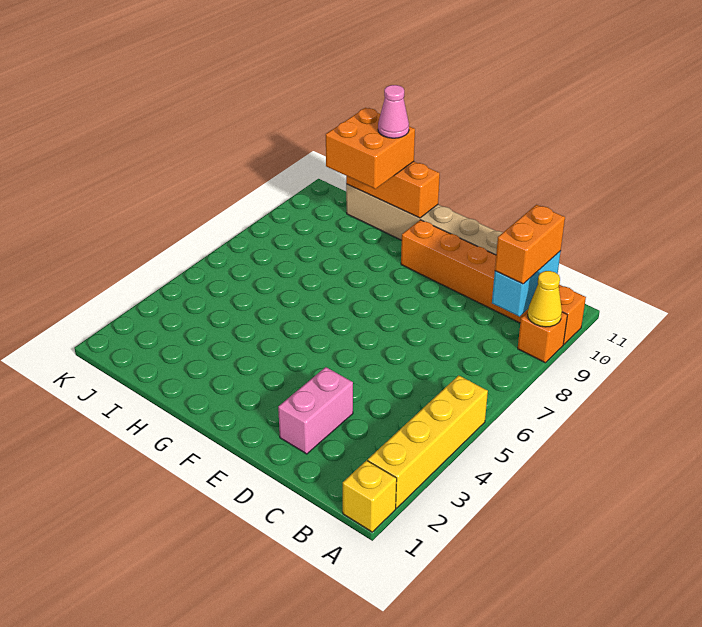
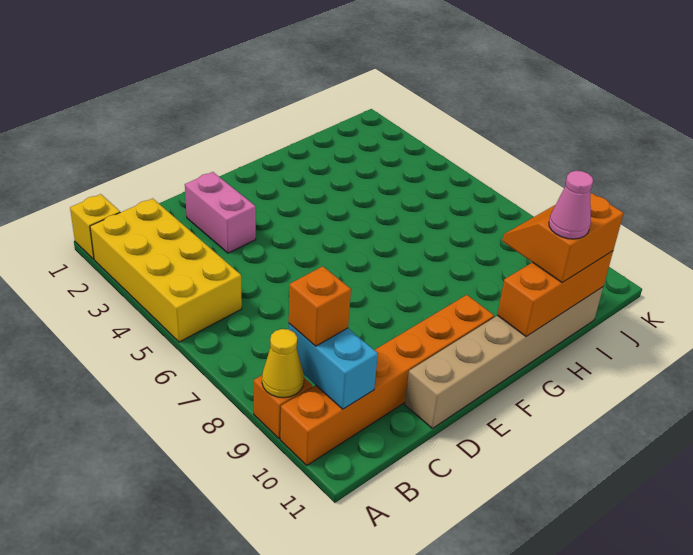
yellow brick A2:A5 level 1 -> yellow brick A2:B5 level 1
orange brick B9:B10 level 3 -> orange brick B9 level 3
orange brick H10:I11 level 3 -> orange slope H10:I11 level 3 top 11

